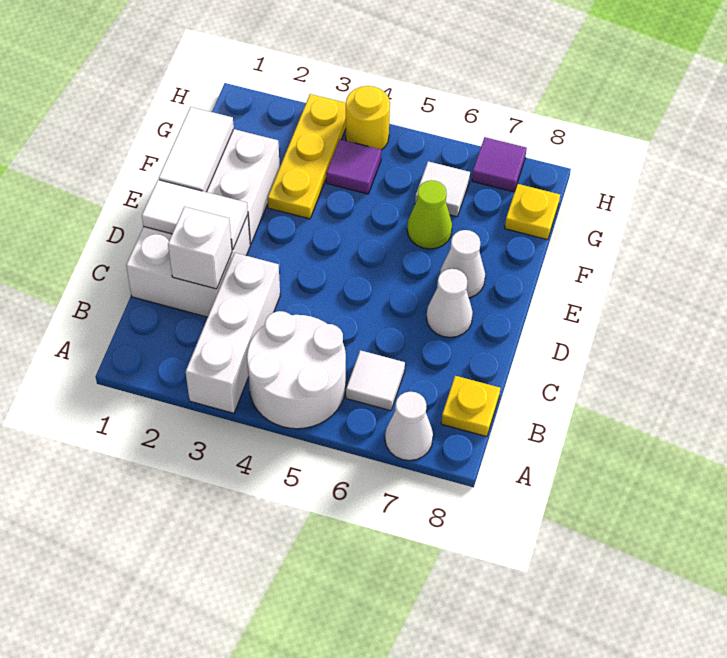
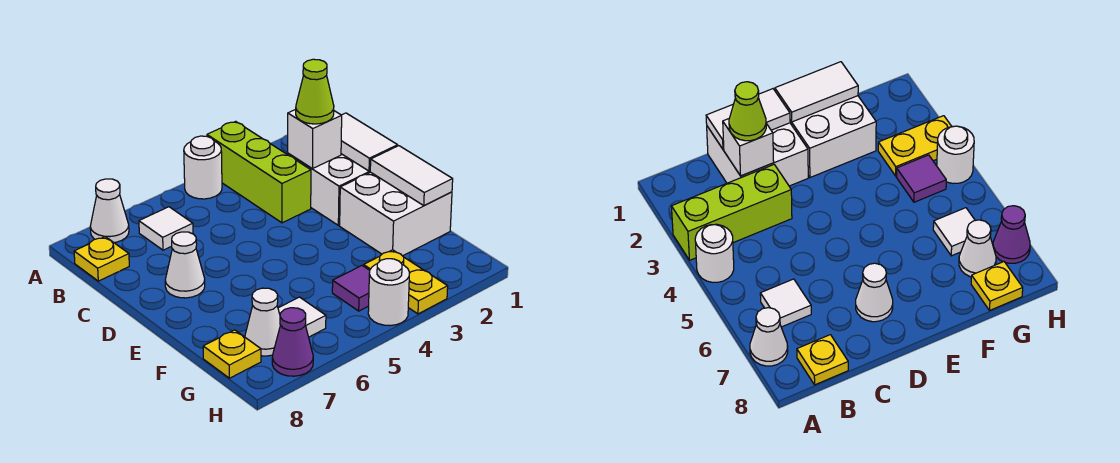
white brick A3:C3 level 1 -> lime brick A3:C3 level 1
white round brick A4:B5 level 1 -> white round brick A4 level 1
white tile D1:D2 level 2 -> white tile C1:D1 level 2
white cone E7 level 1 -> white cone G7 level 1
yellow plate F3:H3 level 1 -> yellow plate G3:H3 level 1
lime cone F6 level 1 -> lime cone C2 level 3
yellow round brick H4 level 1 -> white round brick H4 level 1
purple tile H7 level 1 -> purple cone H7 level 1

